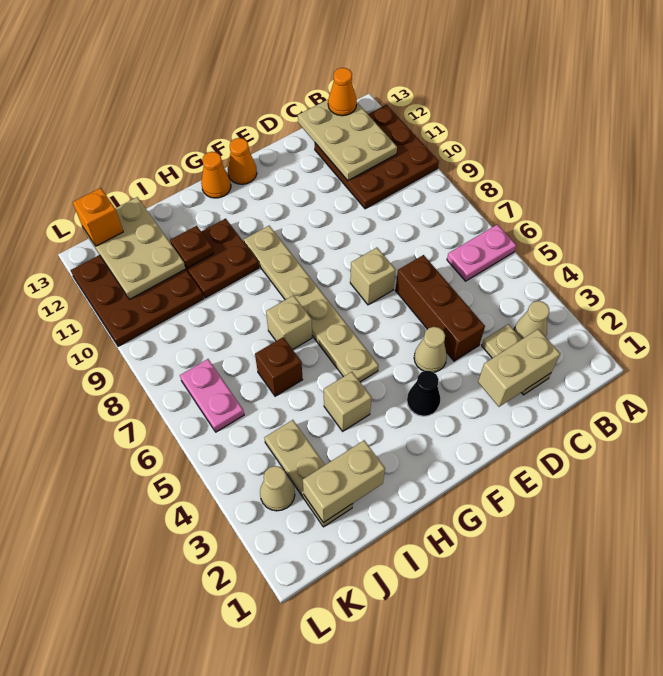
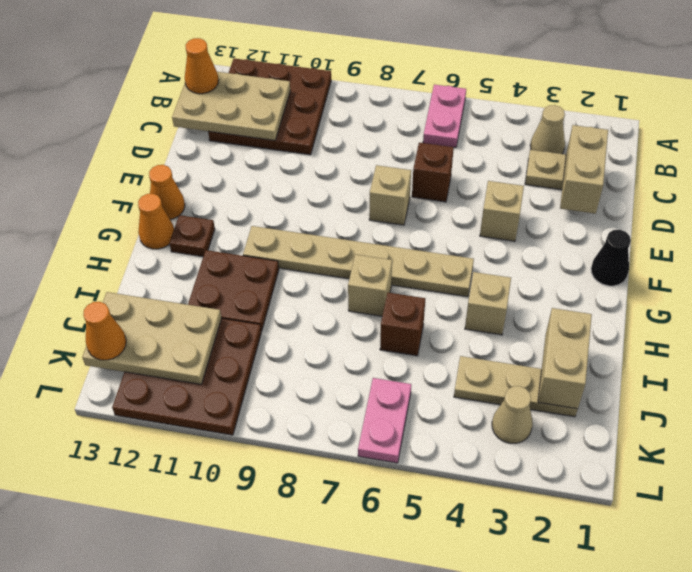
brown brick D4:D6 level 1 -> brown brick D6 level 1
tan cone E4 level 1 -> tan brick E4 level 1
black cone F3 level 1 -> black cone F1 level 1
brown plate I11 level 2 -> brown plate G12 level 1
pink plate K6:K7 level 1 -> pink plate K6:L6 level 1
orange brick K13 level 3 -> orange cone K13 level 3

